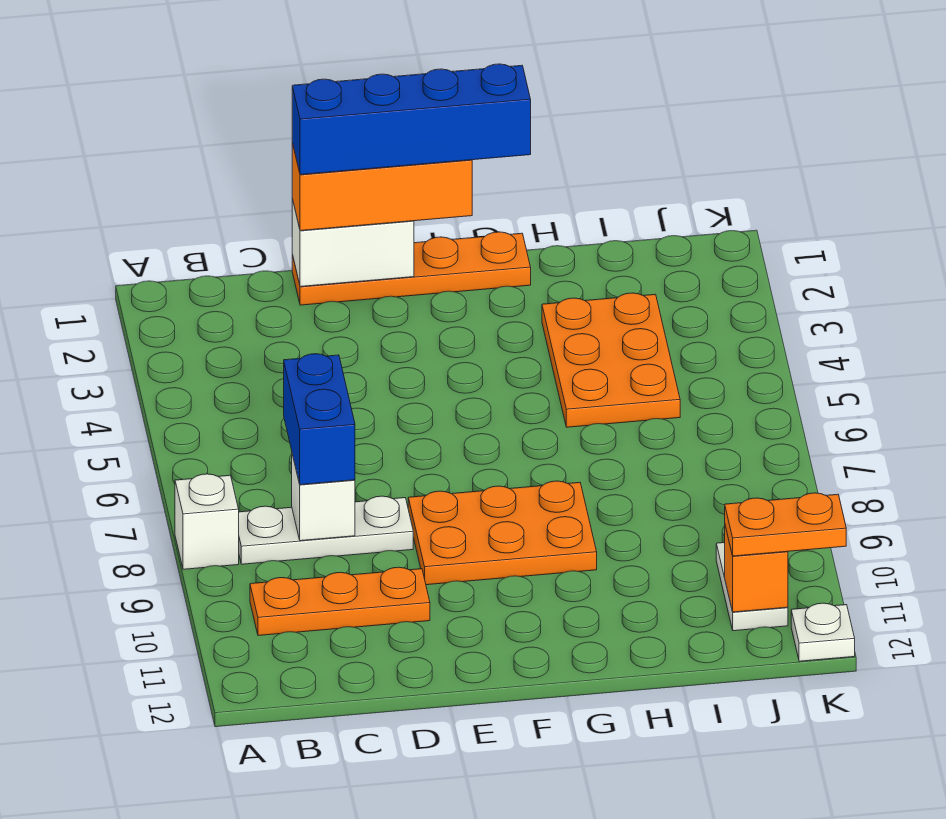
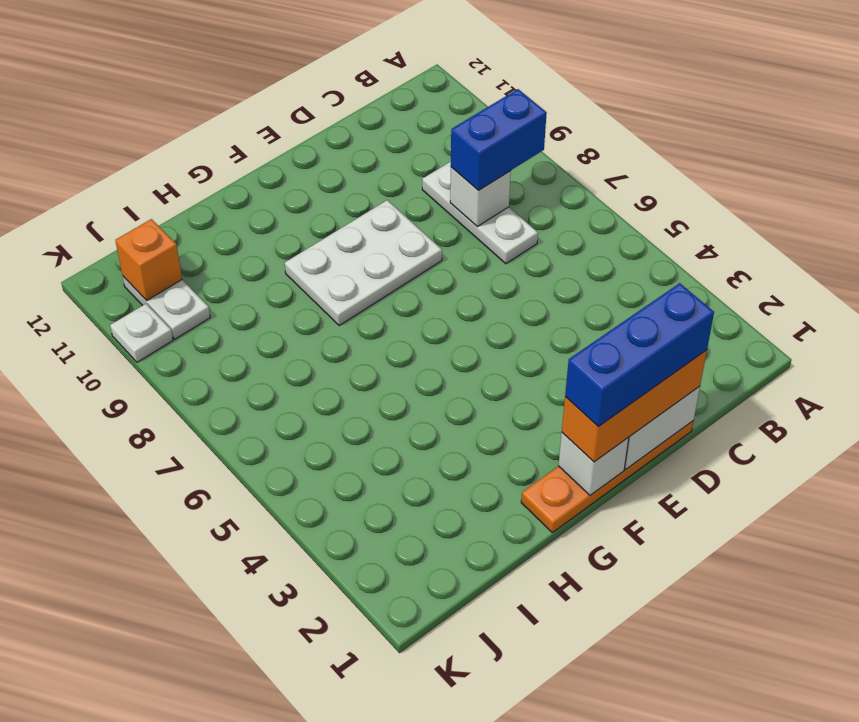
white brick A8 level 1 -> white brick F1 level 2
white plate B8:D8 level 1 -> white plate C7:C9 level 1
orange plate B10:D10 level 1 -> none
blue brick C7:C8 level 3 -> blue brick B8:C8 level 3
blue brick D1:G1 level 4 -> blue brick D1:F1 level 4
orange plate E8:G9 level 1 -> white plate E8:G9 level 1
orange plate H3:I5 level 1 -> none
orange plate J11:K11 level 3 -> none
white plate K12 level 1 -> white plate K10 level 1

